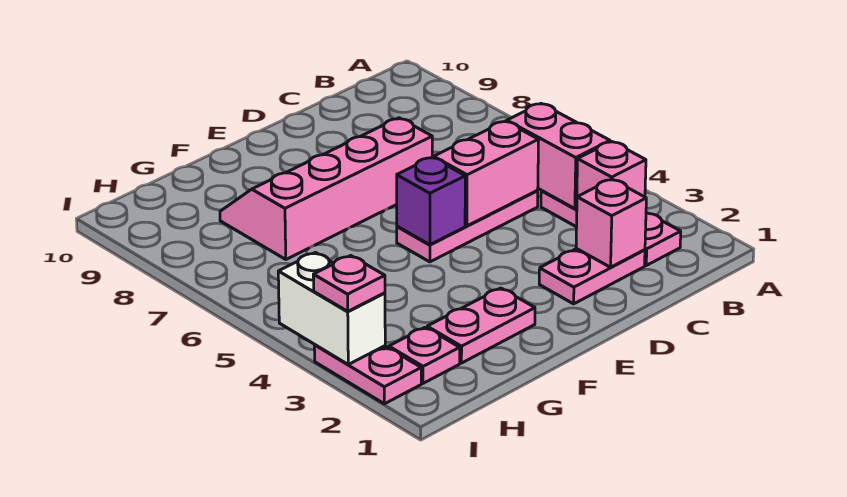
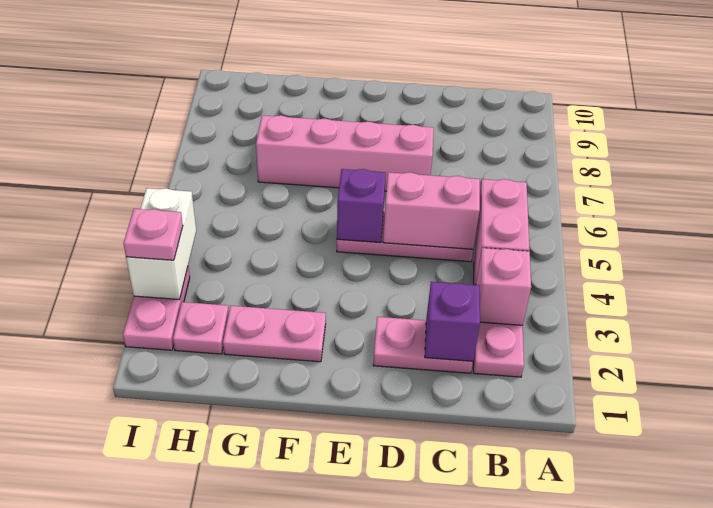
pink brick C2 level 2 -> purple brick C2 level 2

